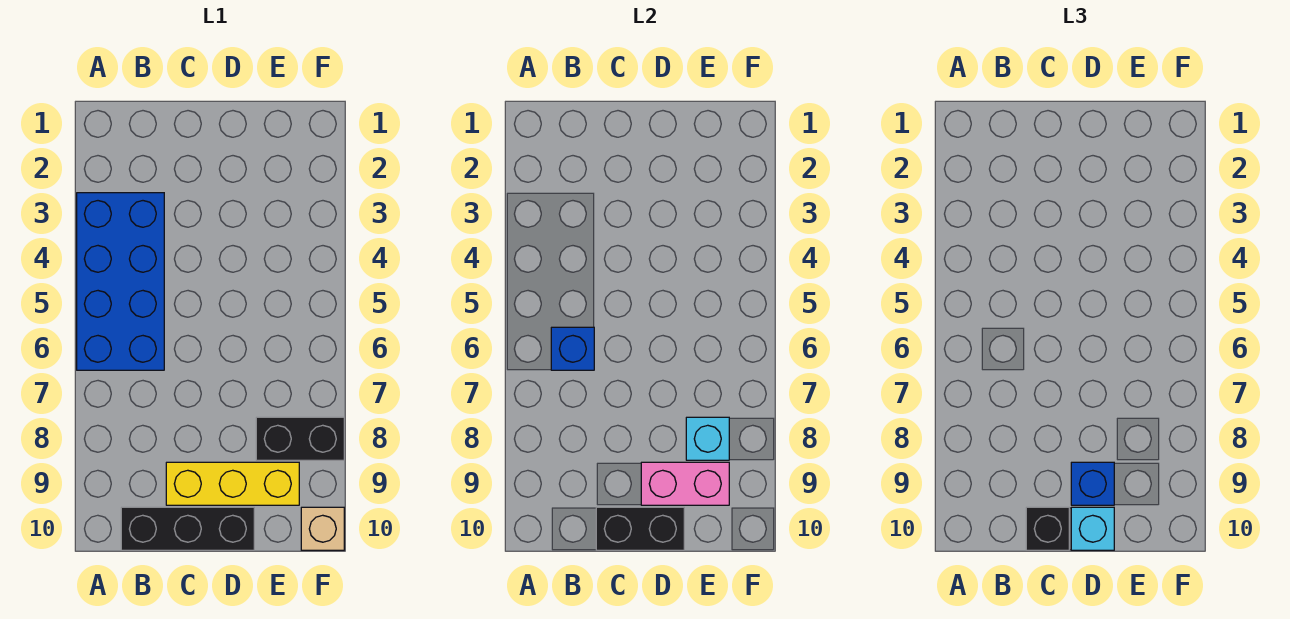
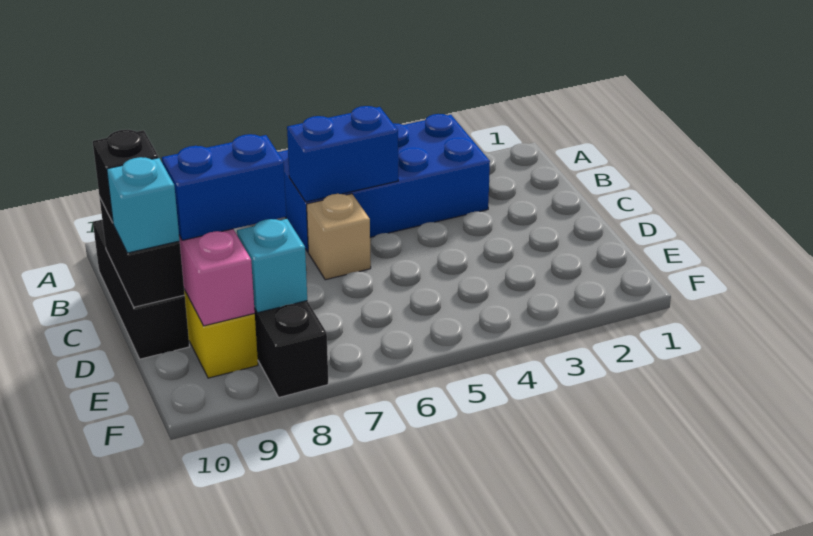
blue brick B6 level 2 -> blue brick B5:B6 level 2
blue brick D9 level 3 -> blue brick D8:D9 level 3
tan brick F10 level 1 -> tan brick C6 level 1

